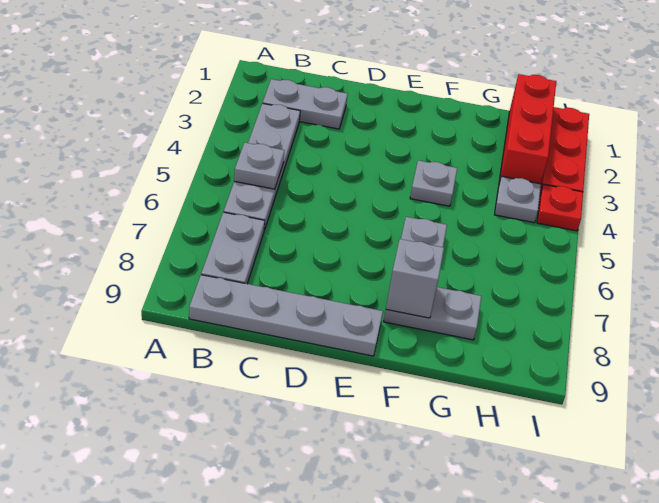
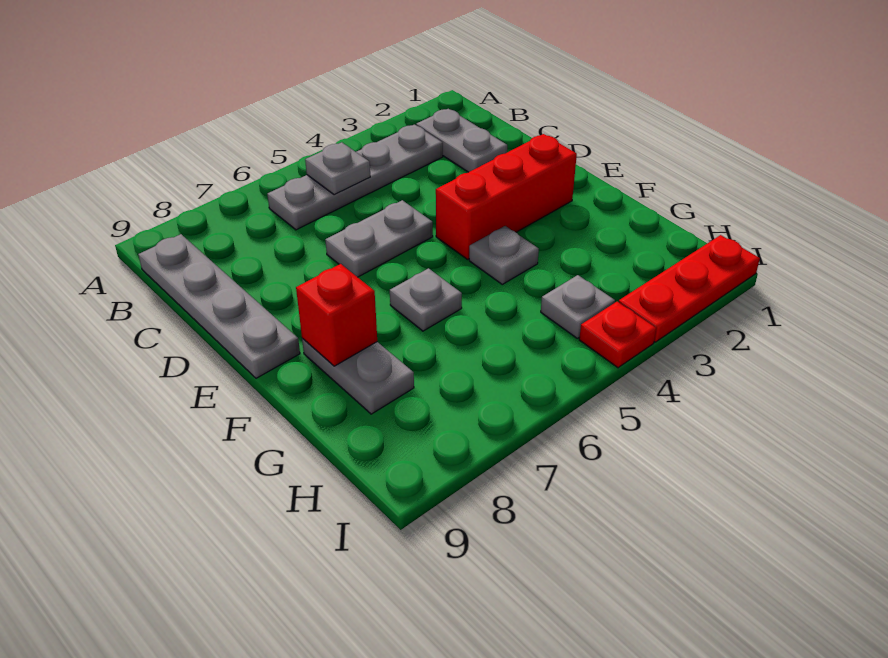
grey plate B7:B8 level 1 -> grey plate D5:D6 level 1
grey brick F8 level 2 -> red brick F8 level 2
red brick H1:H3 level 1 -> red brick E2:E4 level 1

